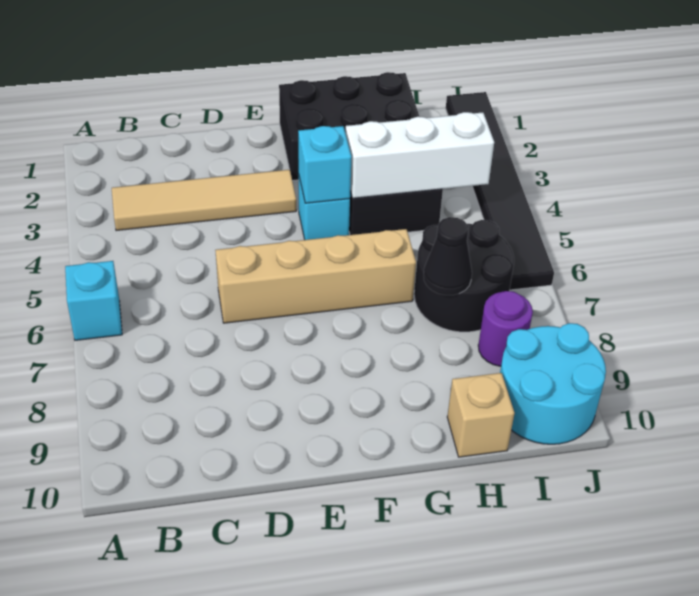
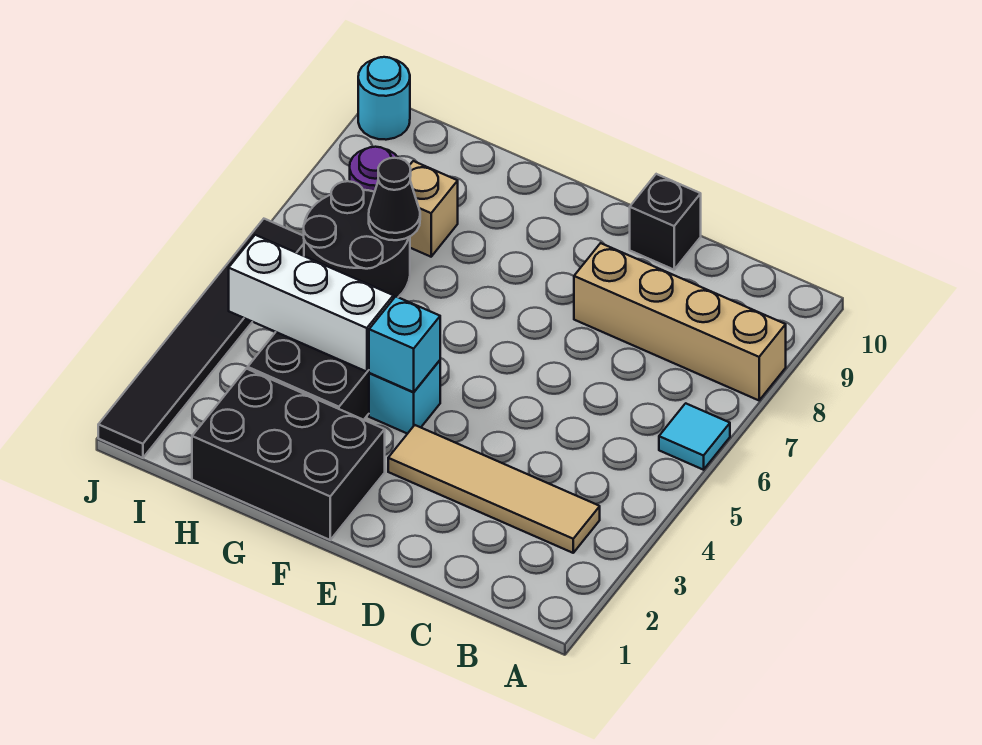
cyan brick A6 level 1 -> cyan tile A6 level 1
tan brick D6:G6 level 1 -> tan brick A8:D8 level 1
none -> black brick D10 level 1
tan brick H10 level 1 -> tan brick H8 level 1
cyan round brick I9:J10 level 1 -> cyan round brick J10 level 1

